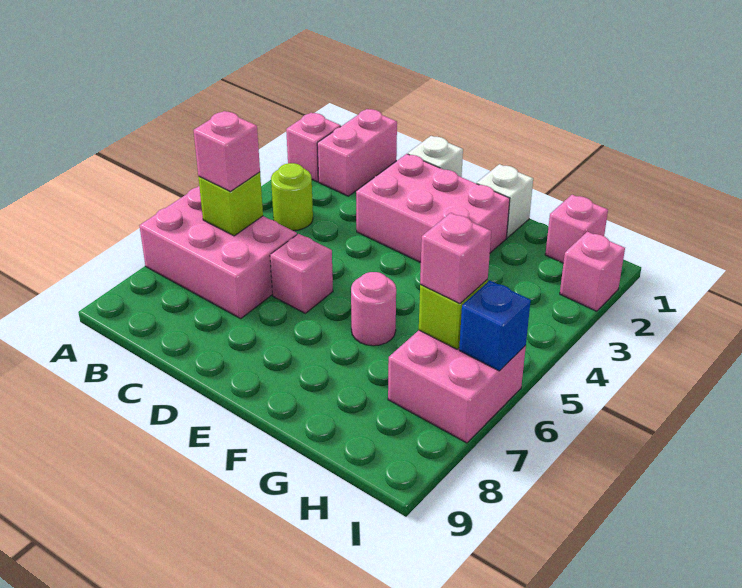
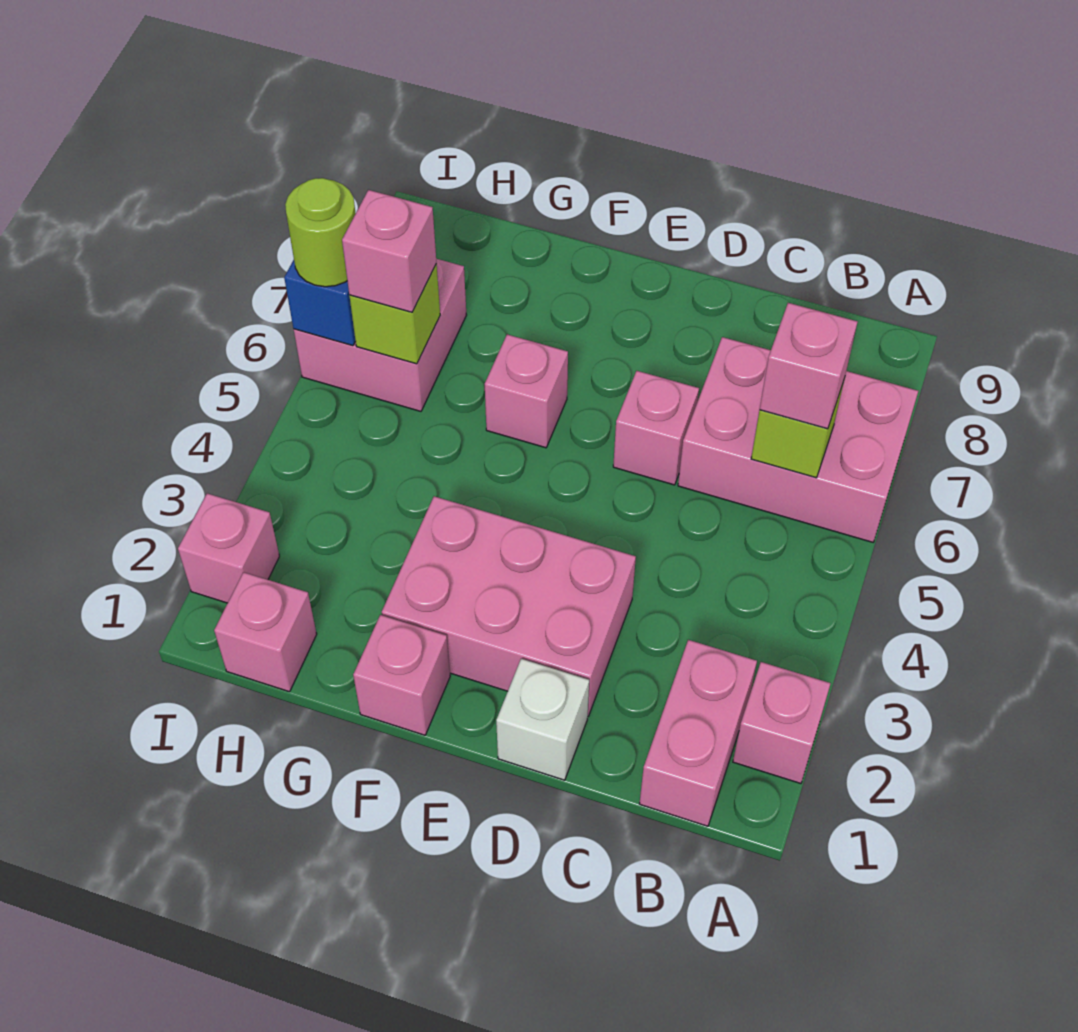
lime round brick B4 level 1 -> lime round brick I6 level 3
white brick F1 level 1 -> pink brick F1 level 1
pink round brick F6 level 1 -> pink brick F6 level 1

